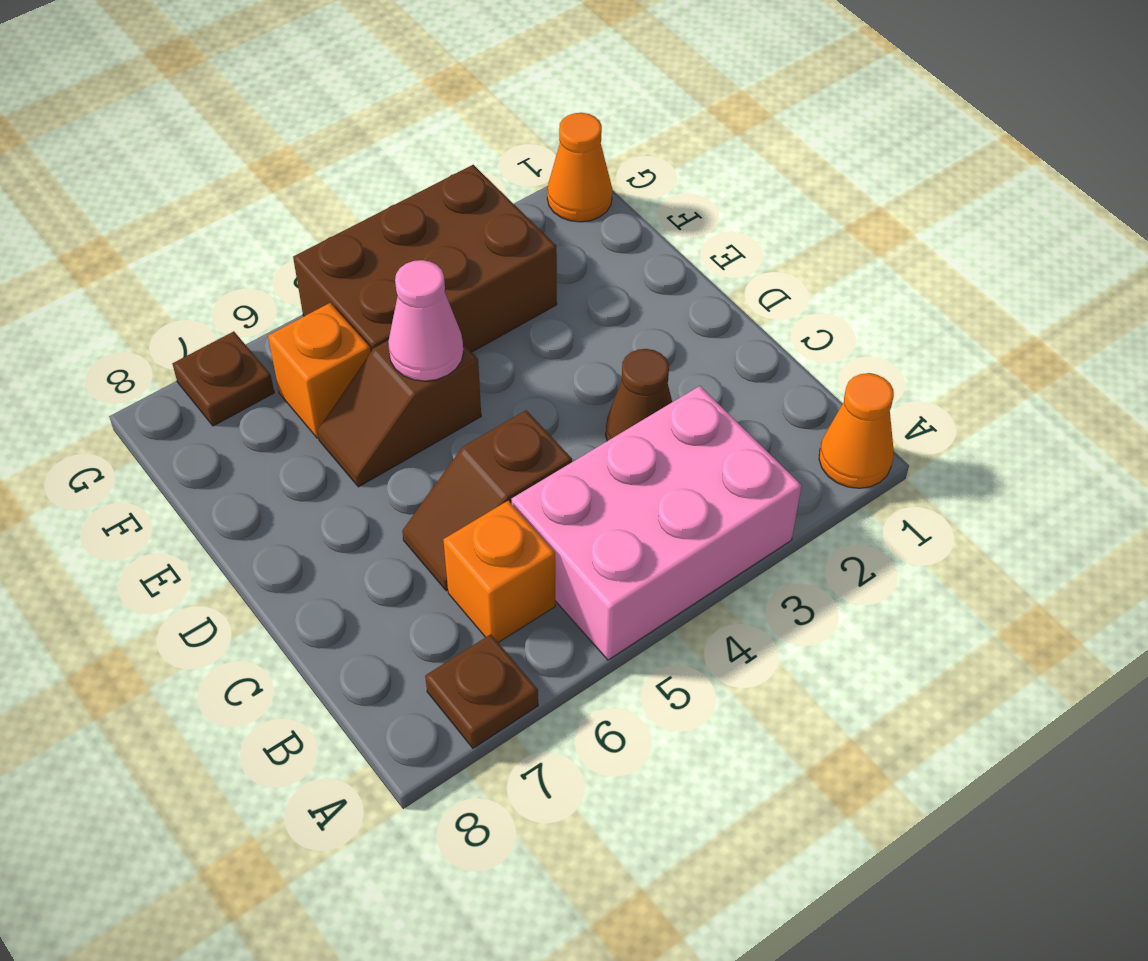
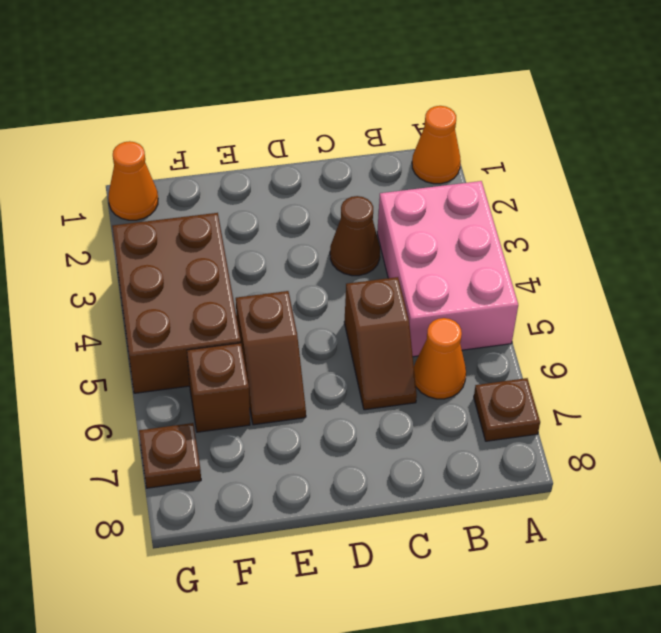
orange brick B6 level 1 -> orange cone B6 level 1
pink cone E5 level 2 -> none
orange brick F6 level 1 -> brown brick F6 level 1

